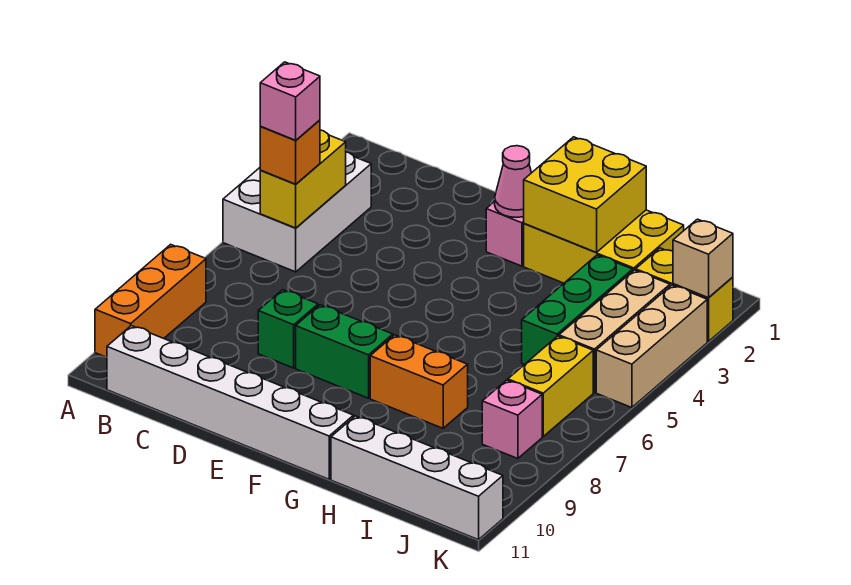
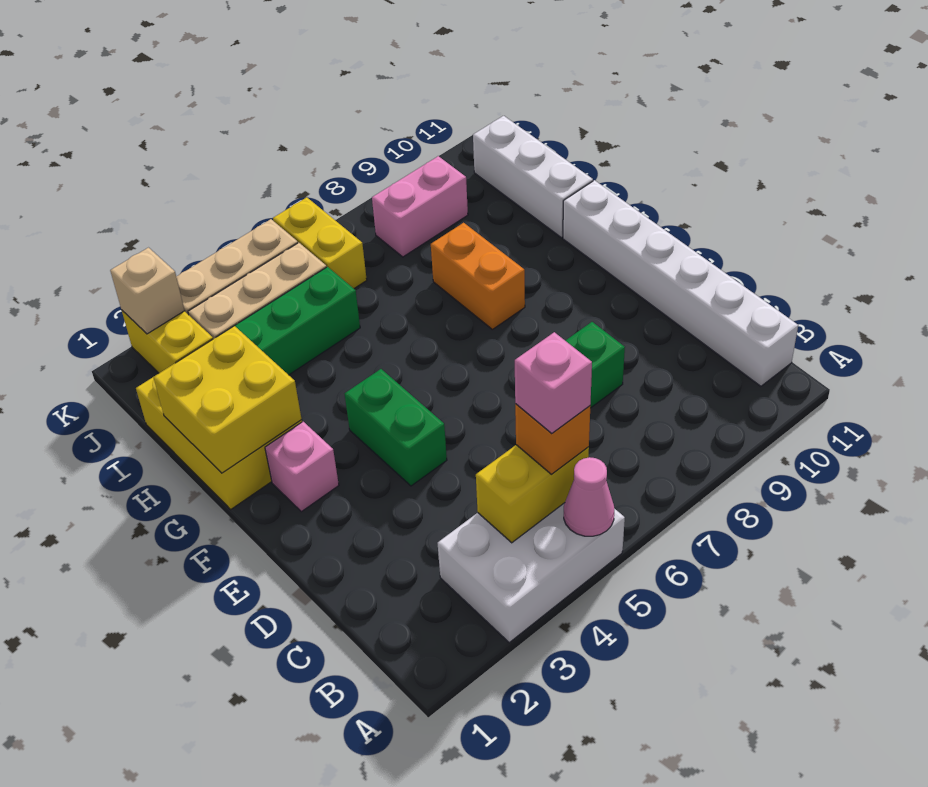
orange brick A8:A10 level 1 -> none
green brick E8:F8 level 1 -> green brick E4:F4 level 1
pink cone F2 level 2 -> pink cone A5 level 2
white brick H11:K11 level 1 -> white brick H11:J11 level 1
yellow brick J6:J7 level 1 -> yellow brick J6:K6 level 1
pink brick J8 level 1 -> pink brick J8:J9 level 1

